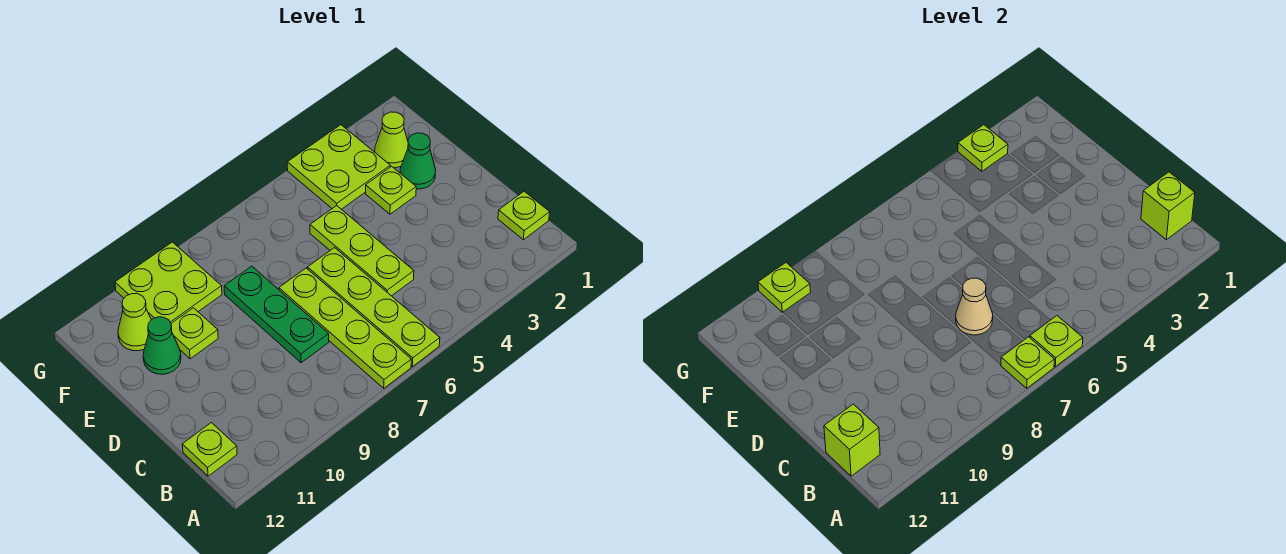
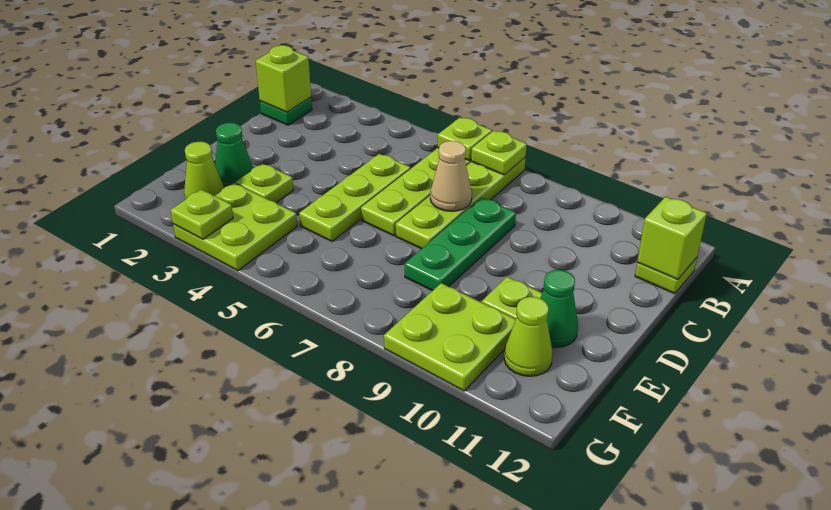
lime plate B1 level 1 -> green plate B1 level 1
lime plate G10 level 2 -> none

